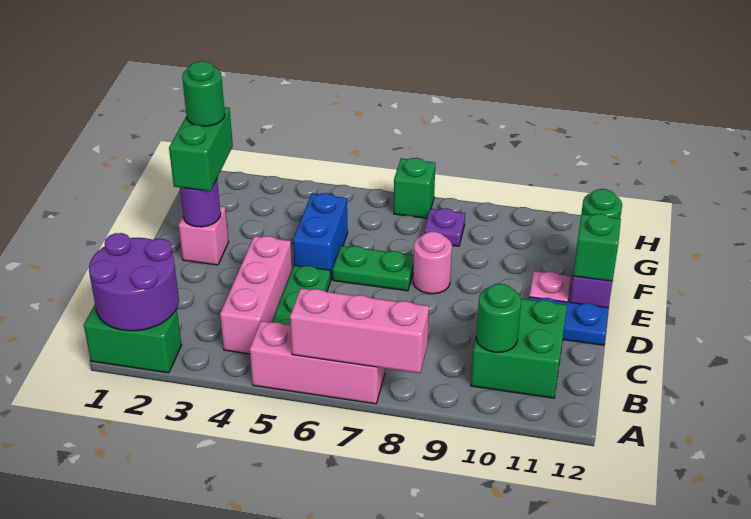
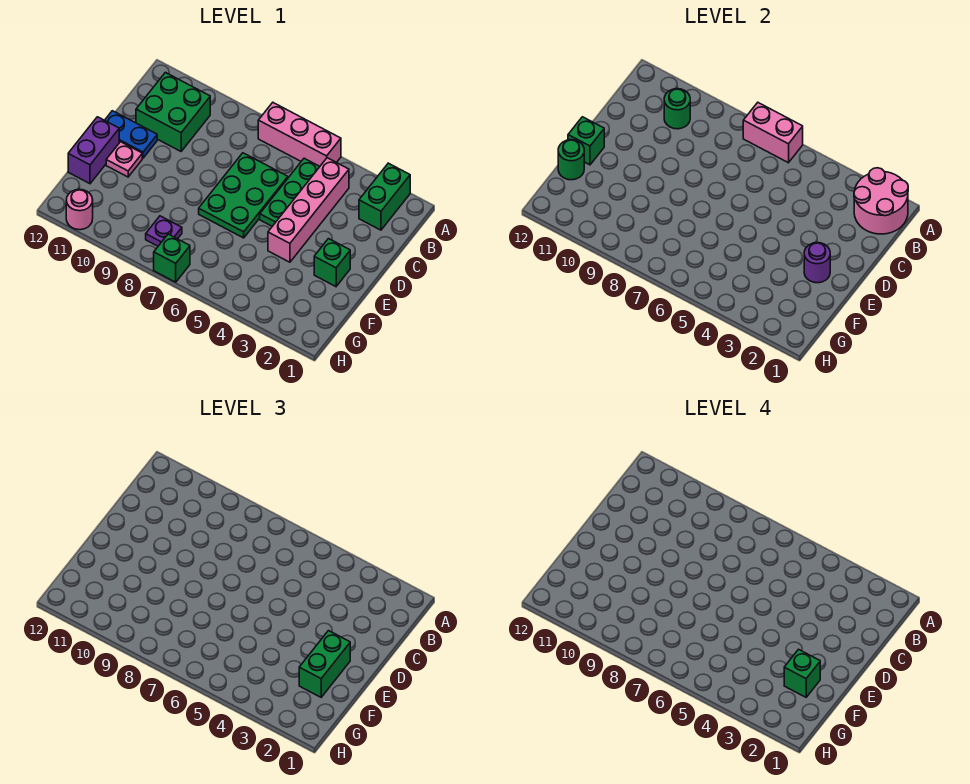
green brick A1:A2 level 1 -> green brick A2:B2 level 1
purple round brick A1:B2 level 2 -> pink round brick A1:B2 level 2
pink brick A6:A8 level 2 -> pink brick A6:A7 level 2
pink brick B4:D4 level 1 -> pink brick B4:E4 level 1
pink brick E2 level 1 -> green brick E2 level 1
blue brick E5:F5 level 1 -> none
green plate E6:E7 level 1 -> green plate C6:E7 level 1
pink round brick E8 level 1 -> pink round brick H11 level 1
green round brick F2 level 4 -> green brick F2 level 4

